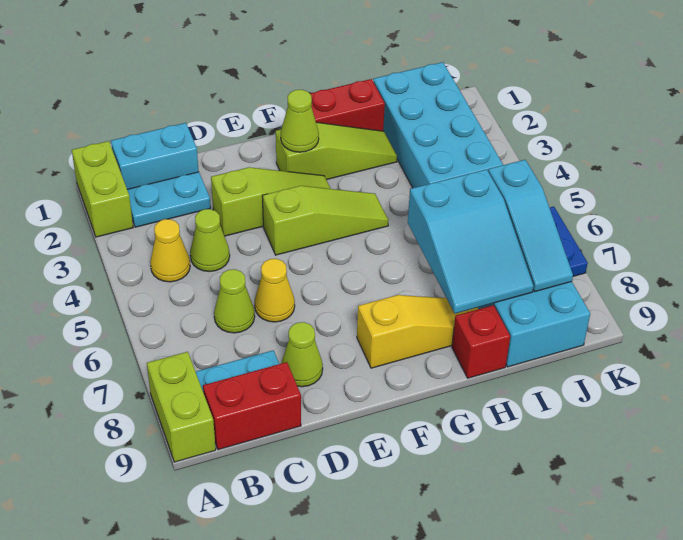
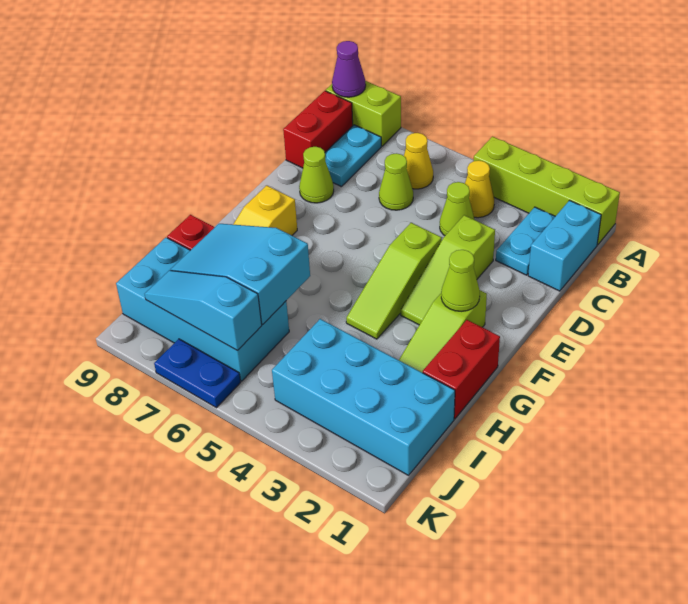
lime brick A1:A2 level 1 -> lime brick A1:A4 level 1
none -> purple cone A9 level 2
yellow cone D6 level 1 -> yellow cone B6 level 1

